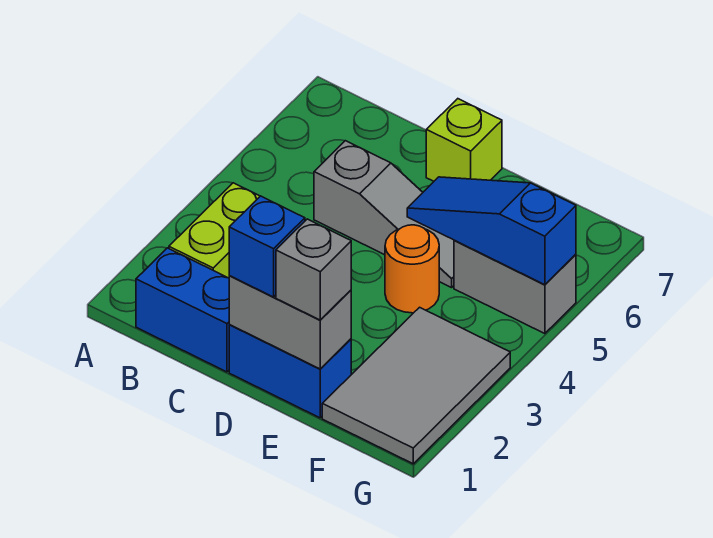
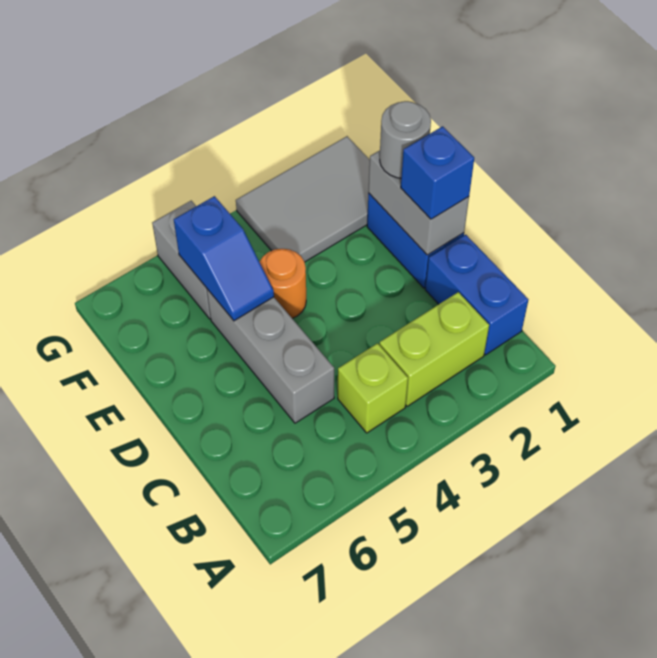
grey slope C5:E5 level 1 top C -> grey brick C5:E5 level 1
lime brick D7 level 1 -> lime brick B4 level 1
grey brick E1 level 3 -> grey round brick E1 level 3
blue slope E5:G5 level 2 top G -> blue slope E5:F5 level 2 top F

